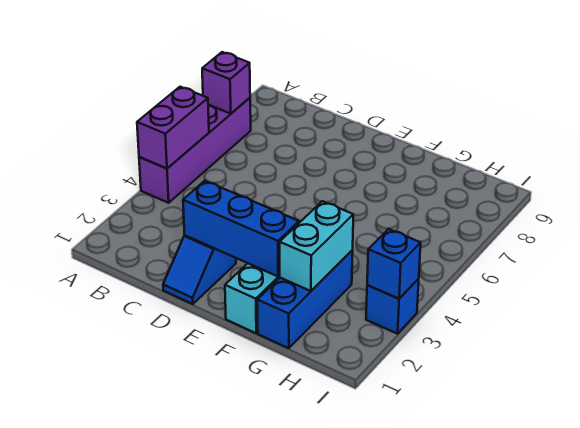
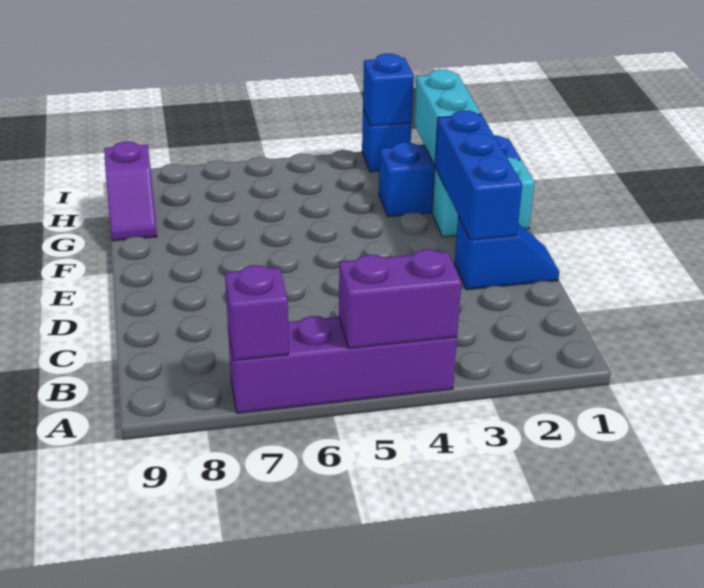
cyan brick G2:G3 level 2 -> cyan brick G2:H2 level 2
none -> purple slope G9:H9 level 1 top H

